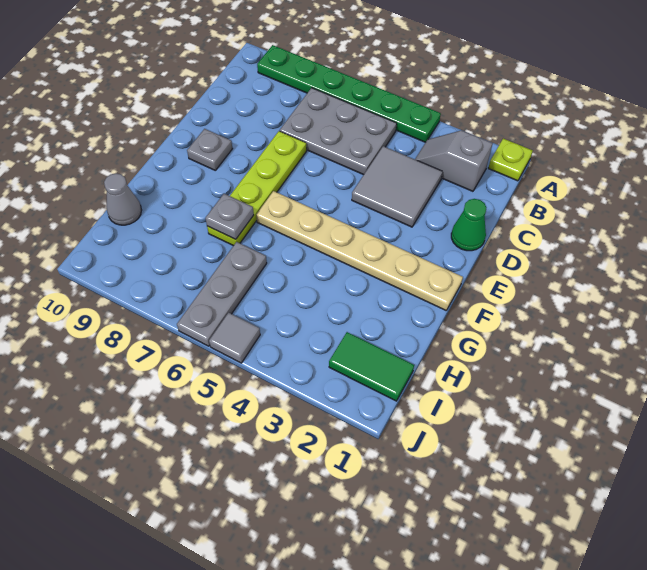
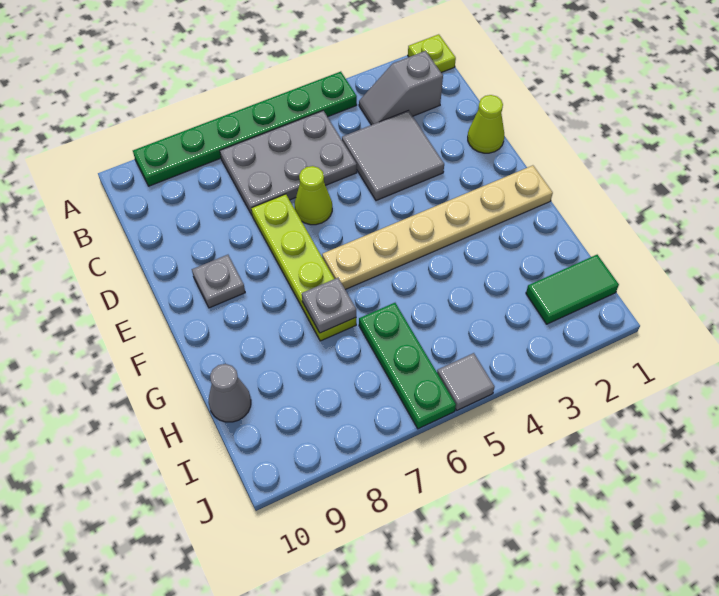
green cone D1 level 1 -> lime cone D1 level 1
none -> lime cone D6 level 1
grey plate H6:J6 level 1 -> green plate H6:J6 level 1

